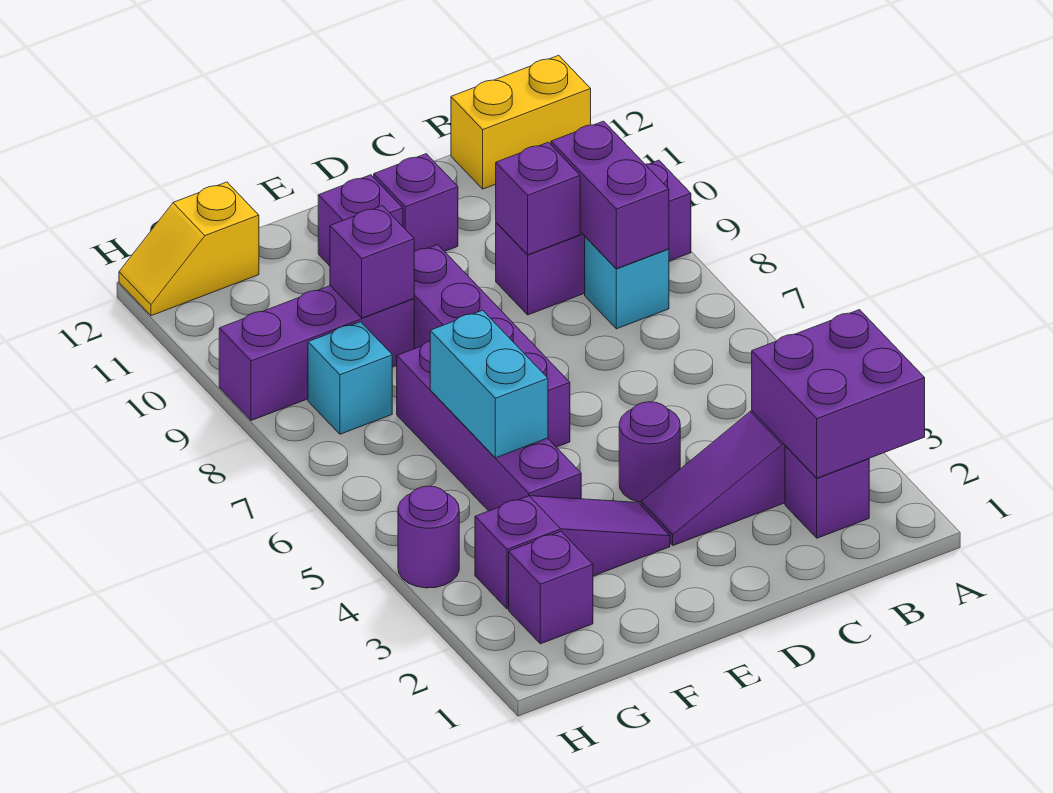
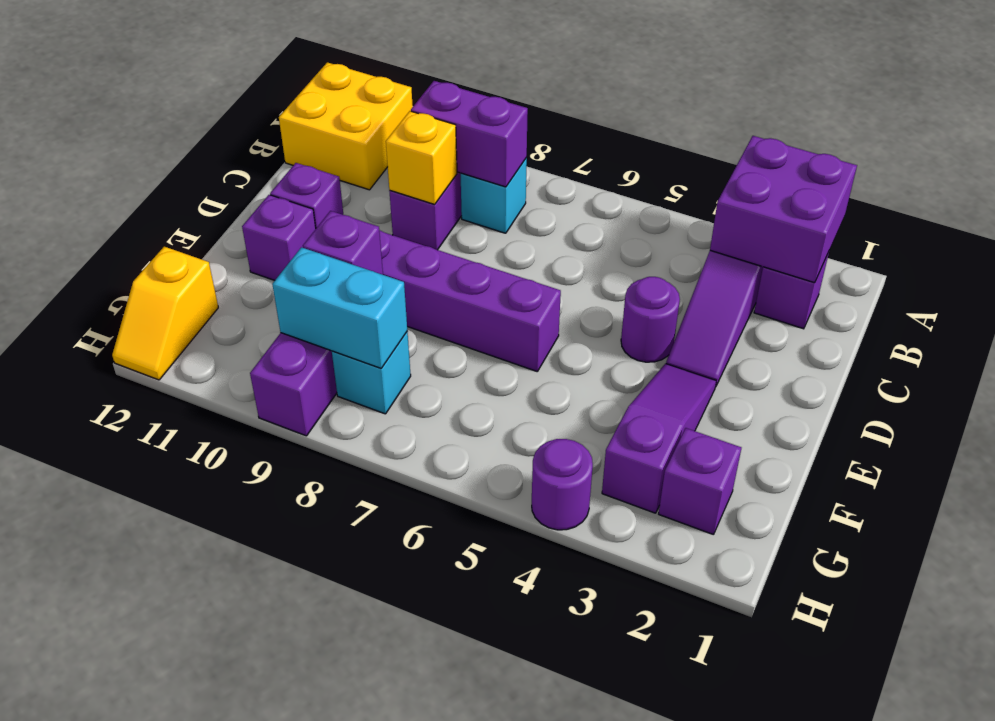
yellow brick A12:B12 level 1 -> yellow brick A11:B12 level 1
purple brick C9 level 2 -> yellow brick C9 level 2
purple brick F4:F7 level 1 -> none
cyan brick F5:F6 level 2 -> cyan brick G8:G9 level 2

